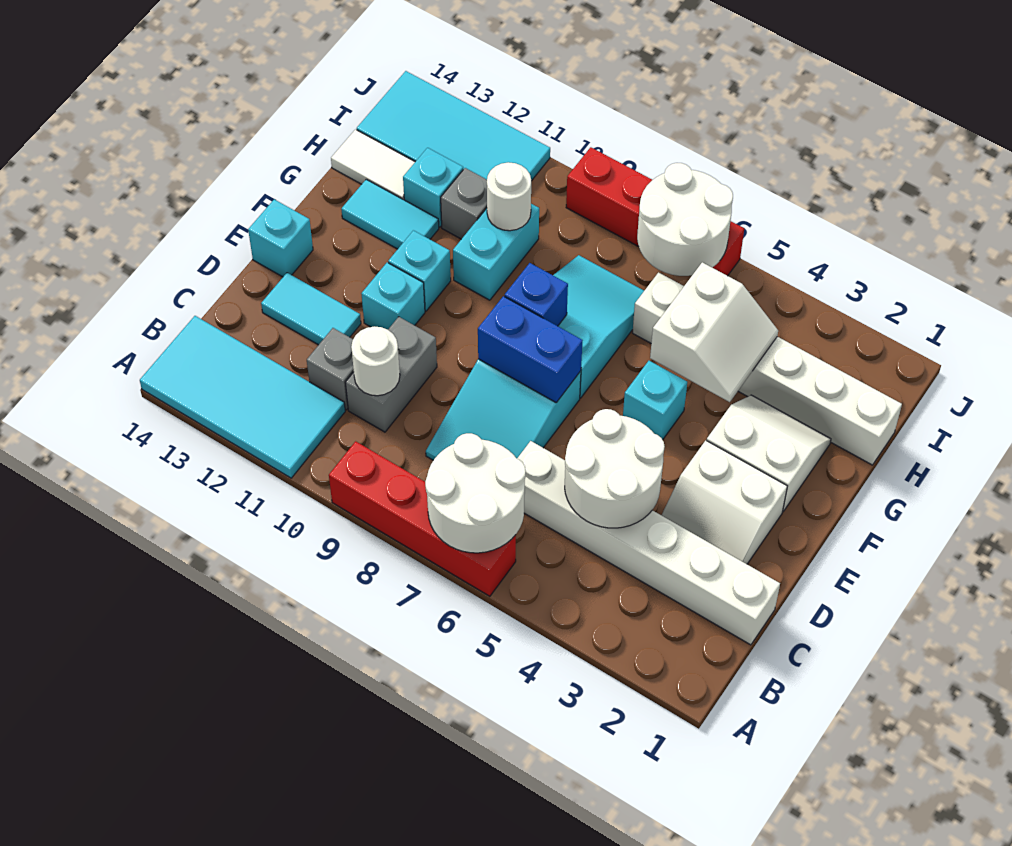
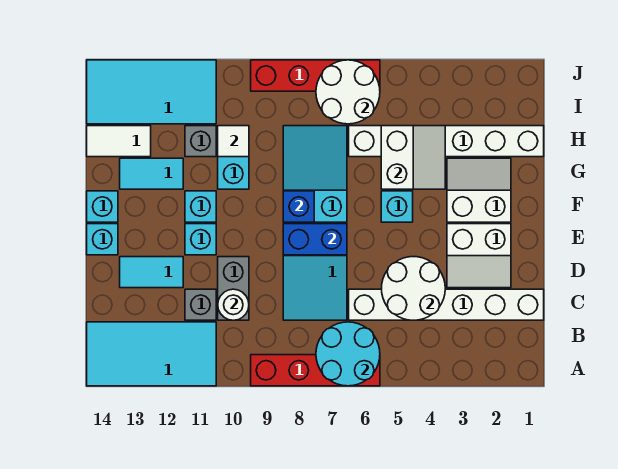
white round brick A6:B7 level 2 -> cyan round brick A6:B7 level 2
white round brick H10 level 2 -> white tile H10 level 2
cyan brick H12 level 1 -> cyan brick F14 level 1

